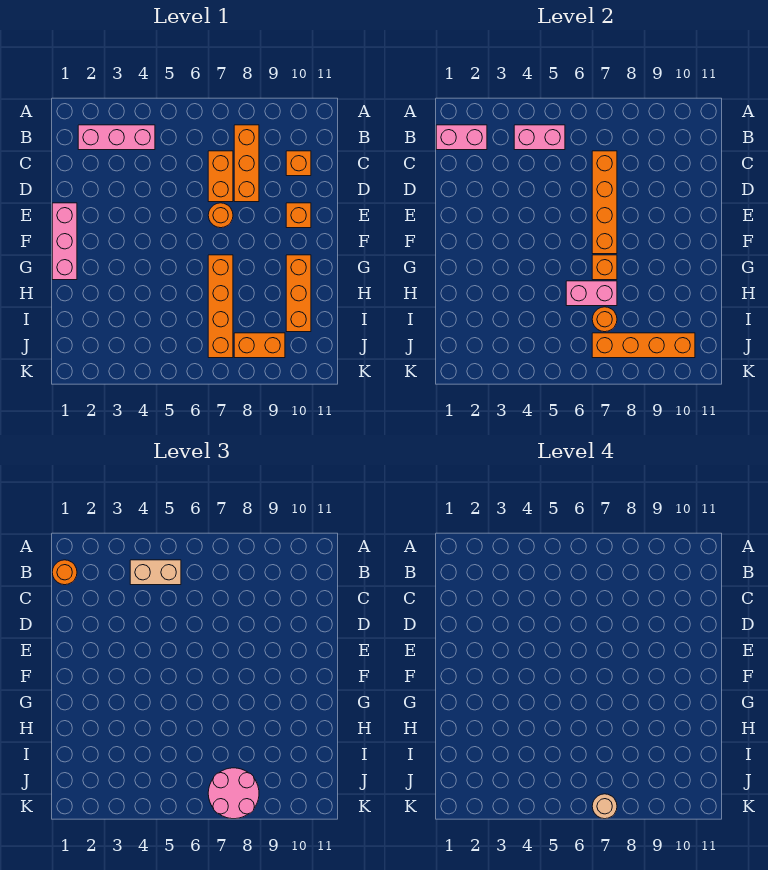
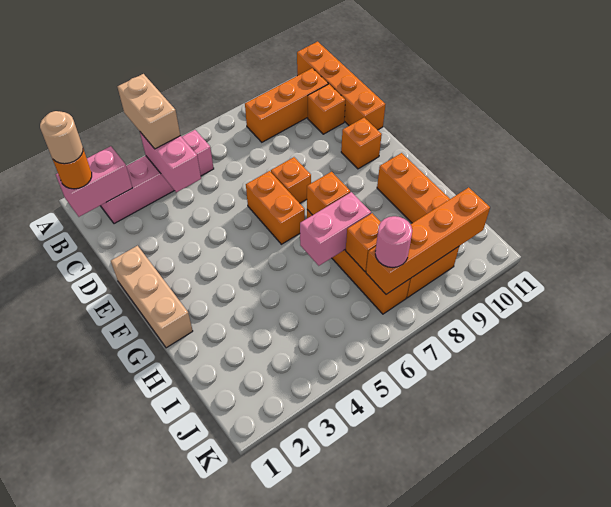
pink brick B2:B4 level 1 -> pink brick B2:B5 level 1
pink brick B4:B5 level 2 -> pink brick B4:C4 level 2
tan brick B4:B5 level 3 -> tan brick A4:B4 level 3
orange brick B8:D8 level 1 -> orange brick B8:B10 level 1
orange brick C7:D7 level 1 -> orange brick E6:F6 level 1
orange brick C7:F7 level 2 -> orange brick A11:D11 level 1
pink brick E1:G1 level 1 -> tan brick E1:G1 level 1
orange round brick E7 level 1 -> orange brick E7 level 1
orange round brick I7 level 2 -> orange brick I7 level 2
pink round brick J7:K8 level 3 -> pink round brick J7 level 3
tan round brick K7 level 4 -> tan round brick B1 level 4

